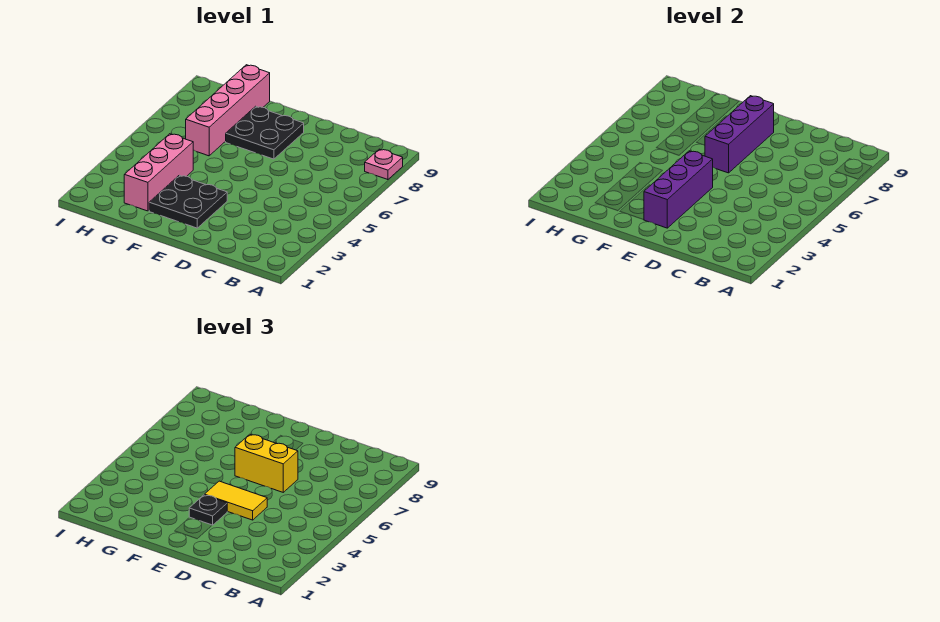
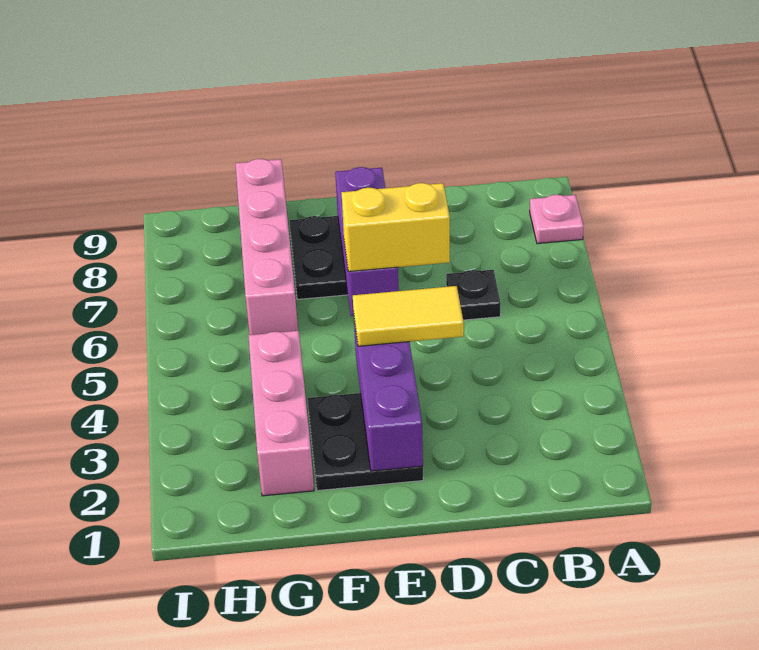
black plate E3 level 3 -> black plate C6 level 1

